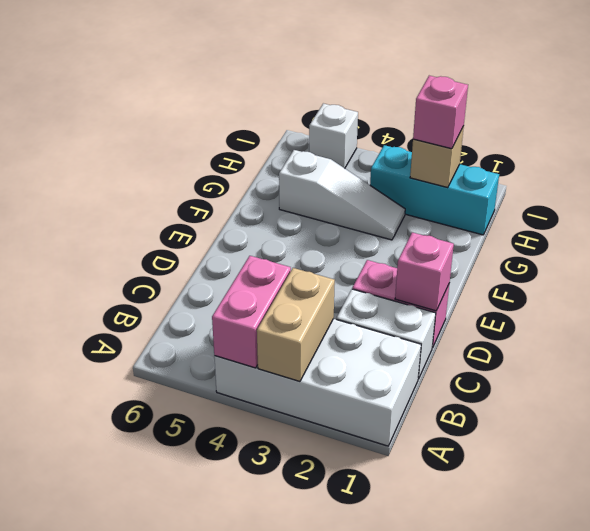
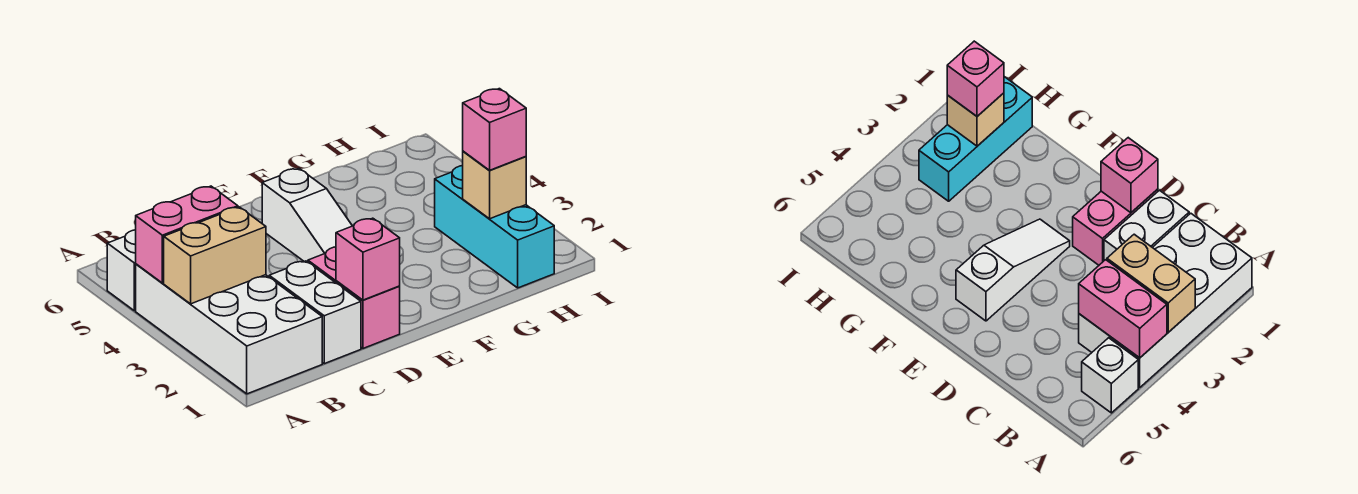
white slope G3:G5 level 1 top 5 -> white slope E3:E5 level 1 top 5
white brick I5 level 1 -> white brick A5 level 1

